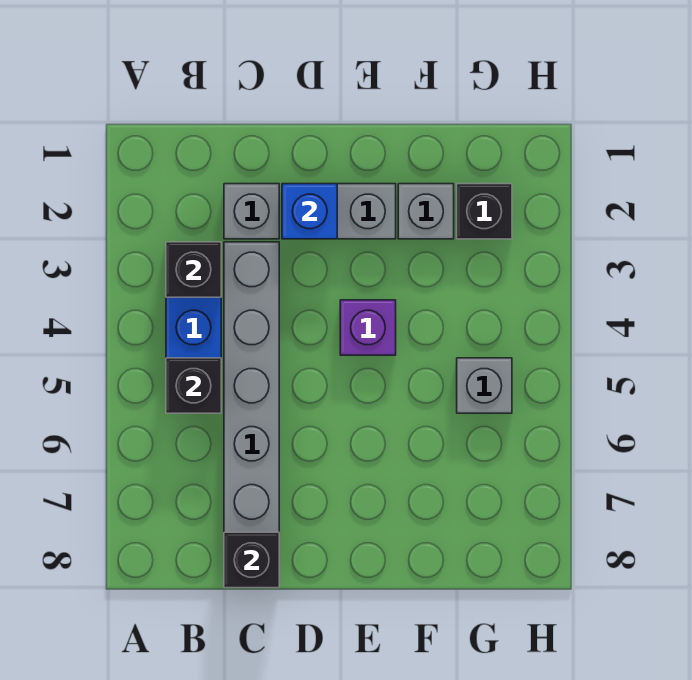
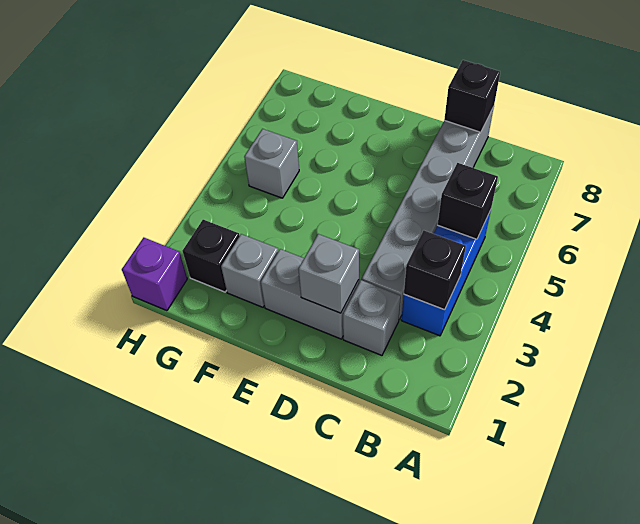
blue brick D2 level 2 -> grey brick D2 level 2
purple brick E4 level 1 -> purple brick H1 level 1

